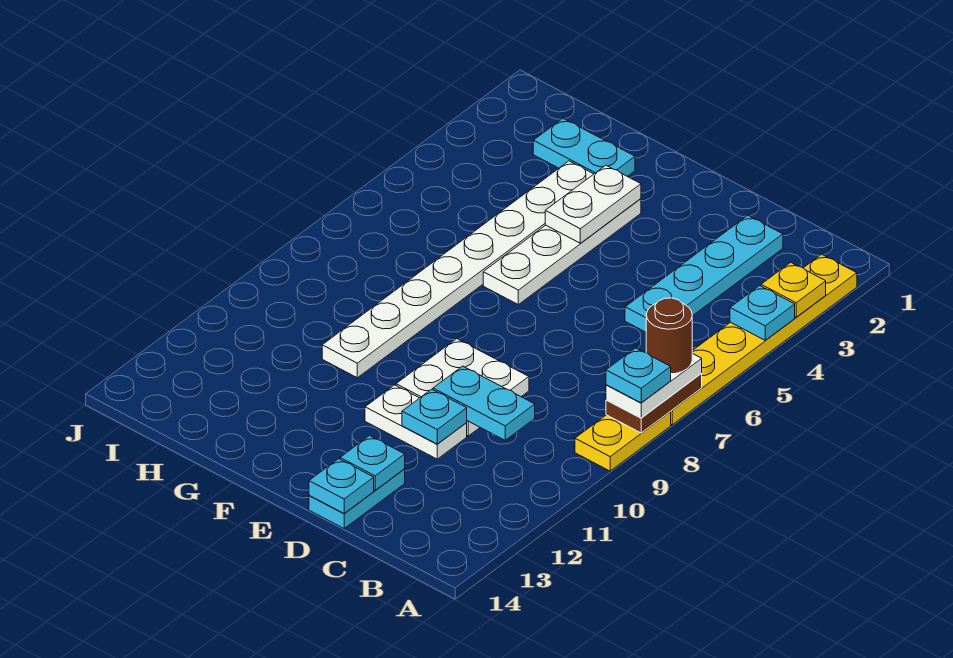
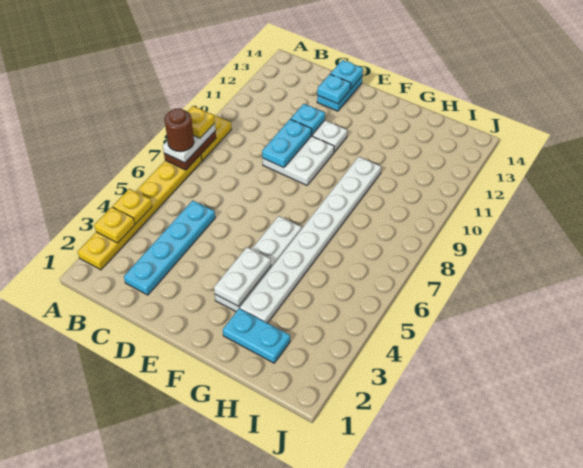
cyan plate A4 level 2 -> yellow plate A4 level 2
cyan plate A8 level 4 -> yellow plate A8 level 4
cyan plate C10:D10 level 2 -> cyan plate D9:D10 level 2

